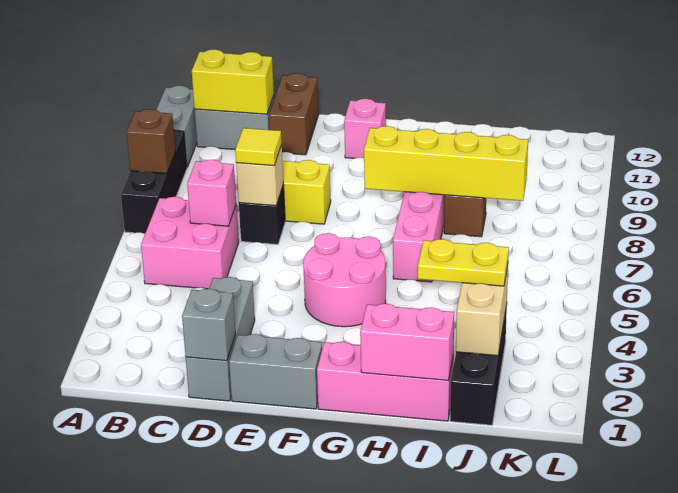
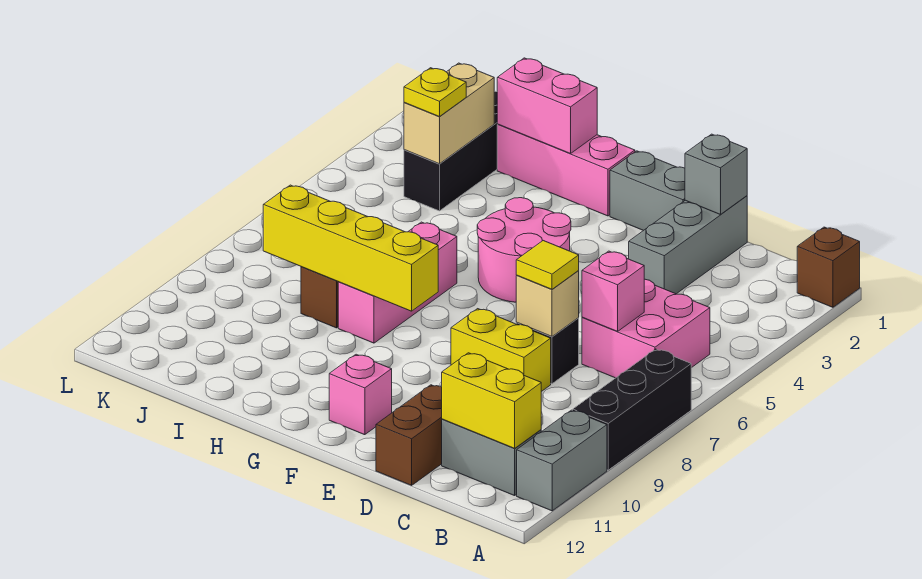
brown brick A8 level 2 -> brown brick A1 level 1
yellow plate I3:J3 level 3 -> yellow plate J3 level 3

